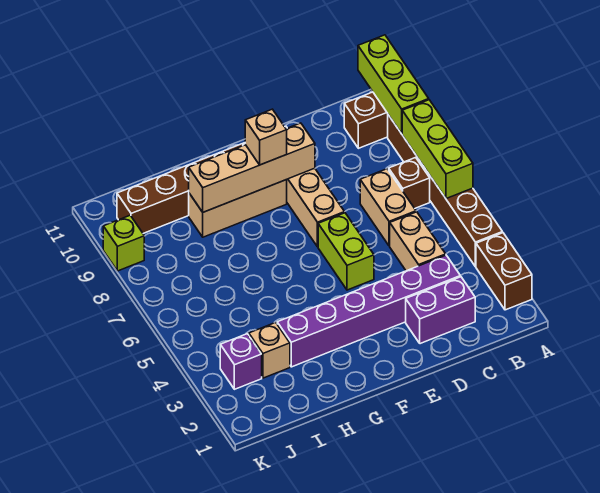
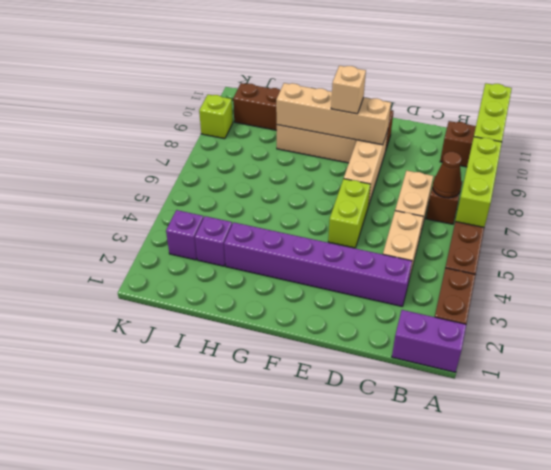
none -> brown cone B7 level 2
purple brick C2:D2 level 1 -> purple brick A1:B1 level 1
tan brick I3 level 1 -> purple brick I3 level 1

